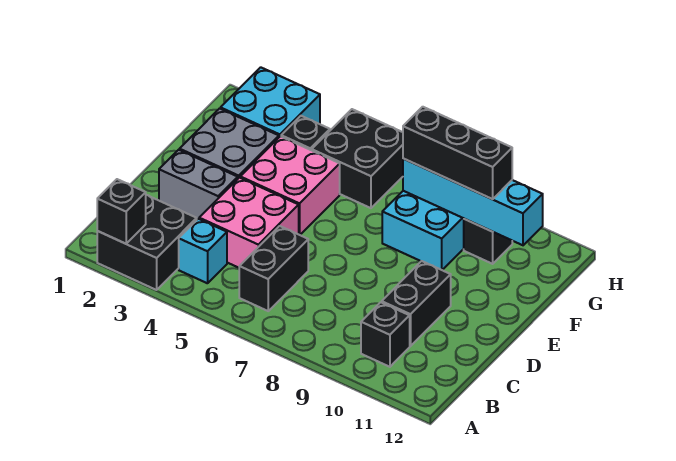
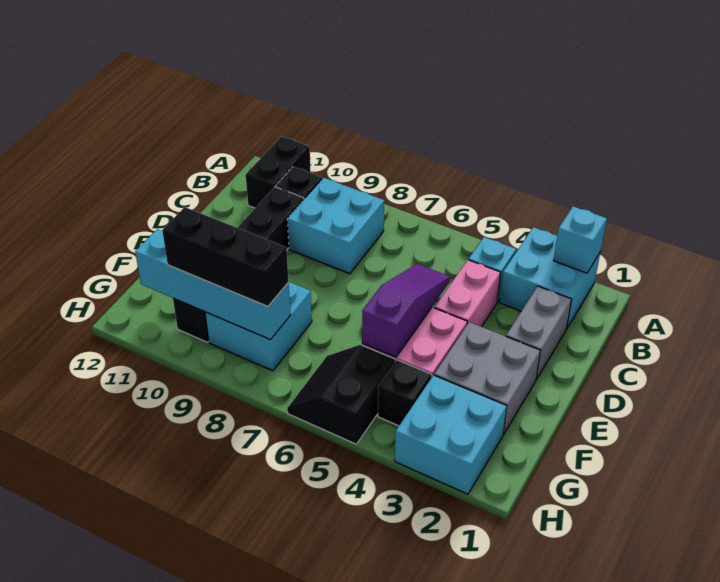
black brick A2:B3 level 1 -> cyan brick A2:B3 level 1
black brick A2 level 2 -> cyan brick A2 level 2
black brick B6:C6 level 1 -> black brick A11:B11 level 1
none -> cyan brick B8:C9 level 1
pink brick C4:D5 level 1 -> pink brick C4:D4 level 1
grey brick D2:D3 level 1 -> grey brick C2:D2 level 1
none -> purple slope D5:F5 level 2 top F
black brick G5:H6 level 1 -> black slope G5:H6 level 1 top 5

